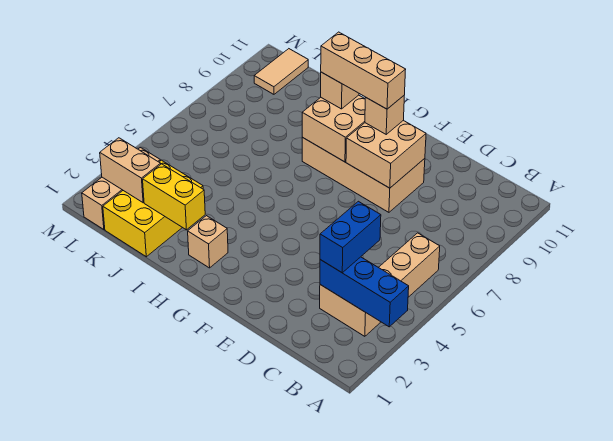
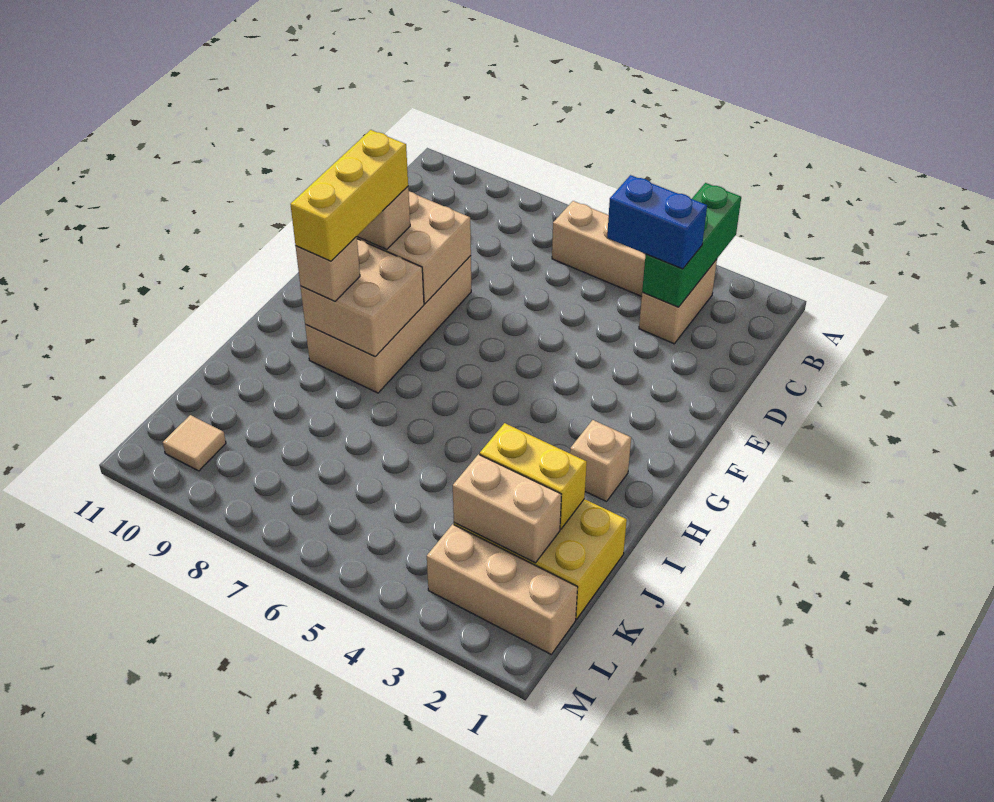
blue brick A3:C3 level 2 -> green brick A3:C3 level 2
tan brick F9:H9 level 4 -> yellow brick F9:H9 level 4
yellow brick I2:J2 level 2 -> yellow brick J2:J3 level 2
tan brick K2:L2 level 2 -> tan brick K2:K3 level 2
tan tile L10:L11 level 1 -> tan tile L10 level 1

